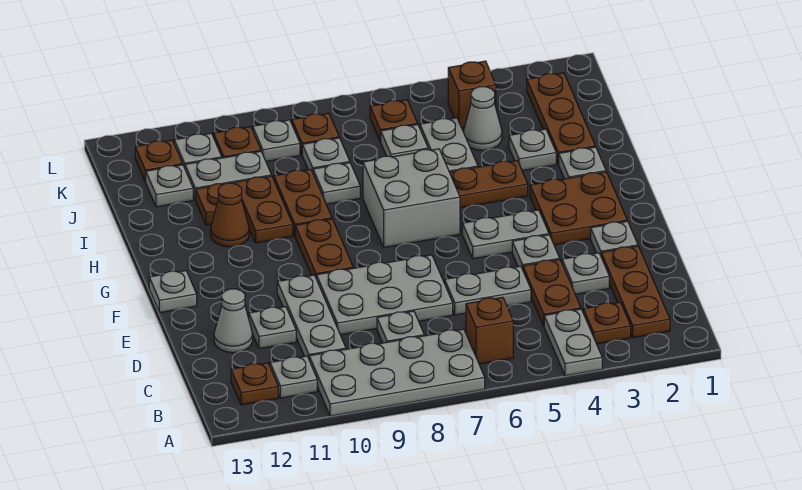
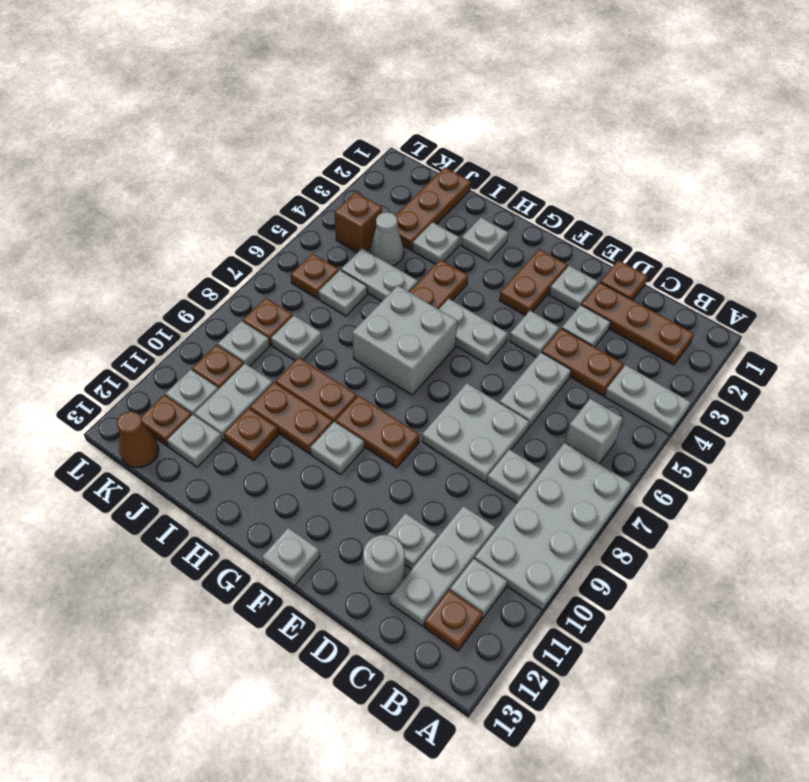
brown plate B3 level 1 -> brown plate D1 level 1
brown brick B6 level 1 -> grey brick B6 level 1
grey plate C10:E10 level 1 -> grey plate C10:C12 level 1
grey plate D7:E9 level 1 -> grey plate D7:E8 level 1
grey cone D12 level 1 -> grey round brick D12 level 1
brown plate F2:G3 level 1 -> brown plate F2:F3 level 1
grey plate F4:F5 level 1 -> grey plate F5:G5 level 1
brown cone H11 level 1 -> brown cone K13 level 1
brown plate I2:K2 level 1 -> brown plate J1:J3 level 1
grey plate I8 level 1 -> grey plate G10 level 1

